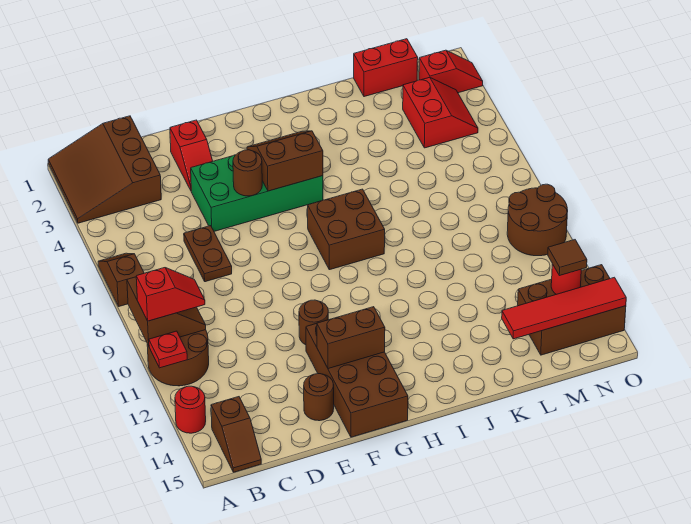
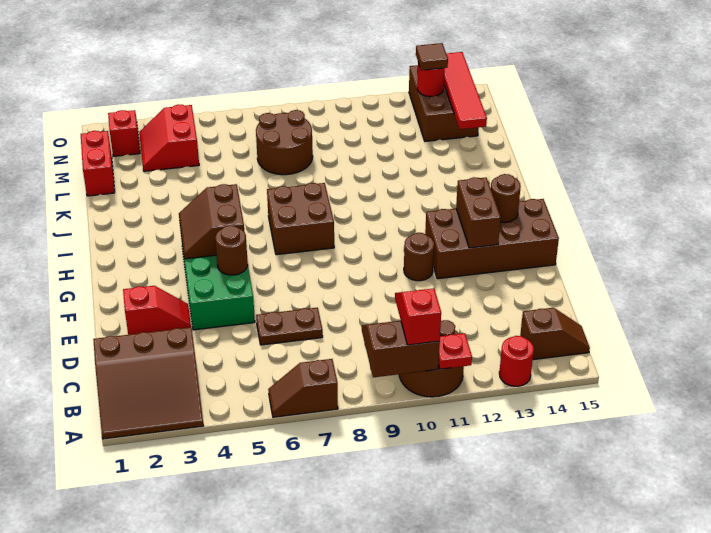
brown round brick E14 level 1 -> brown round brick G14 level 2
red slope M3:N4 level 1 top M -> red slope M3:N4 level 1 top 4
brown round brick N9:O10 level 1 -> brown round brick L7:M8 level 1

